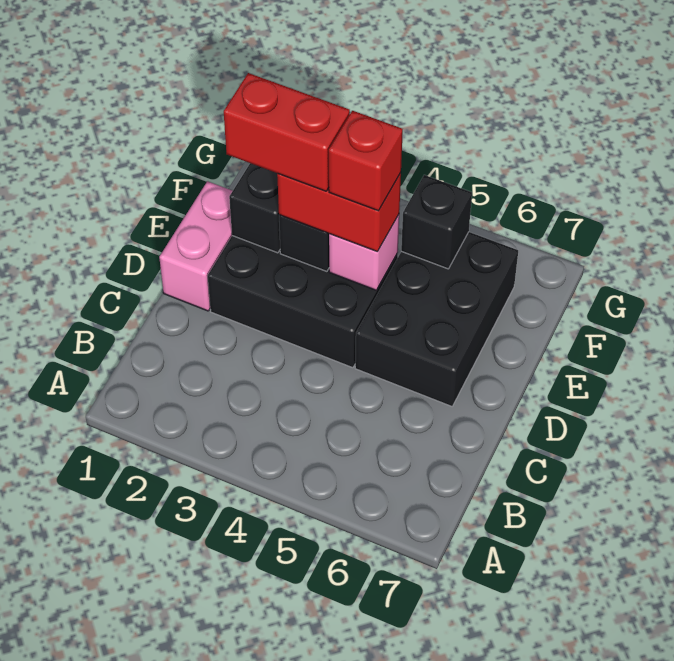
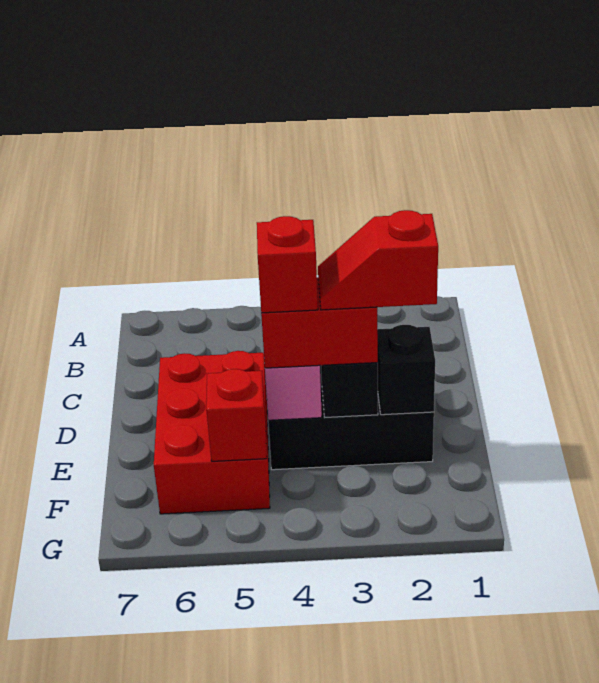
pink brick D1:E1 level 1 -> none
black brick D5:F6 level 1 -> red brick D5:F6 level 1
red brick E2:E3 level 4 -> red slope E2:E3 level 4 top 2
black brick F5 level 2 -> red brick F5 level 2

